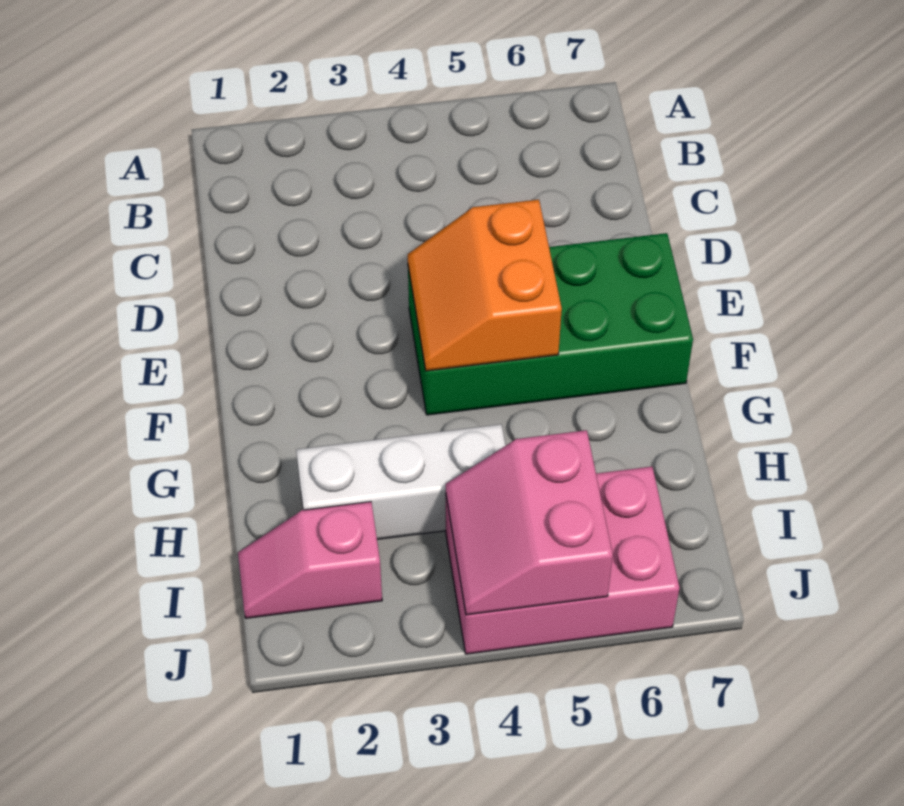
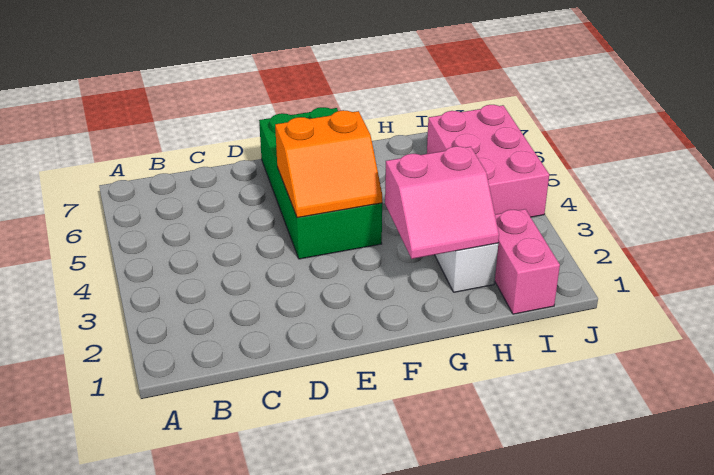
pink slope I1:I2 level 1 top 2 -> pink brick I1:I2 level 1
pink slope I4:J5 level 2 top 5 -> pink slope G2:H3 level 2 top 3

